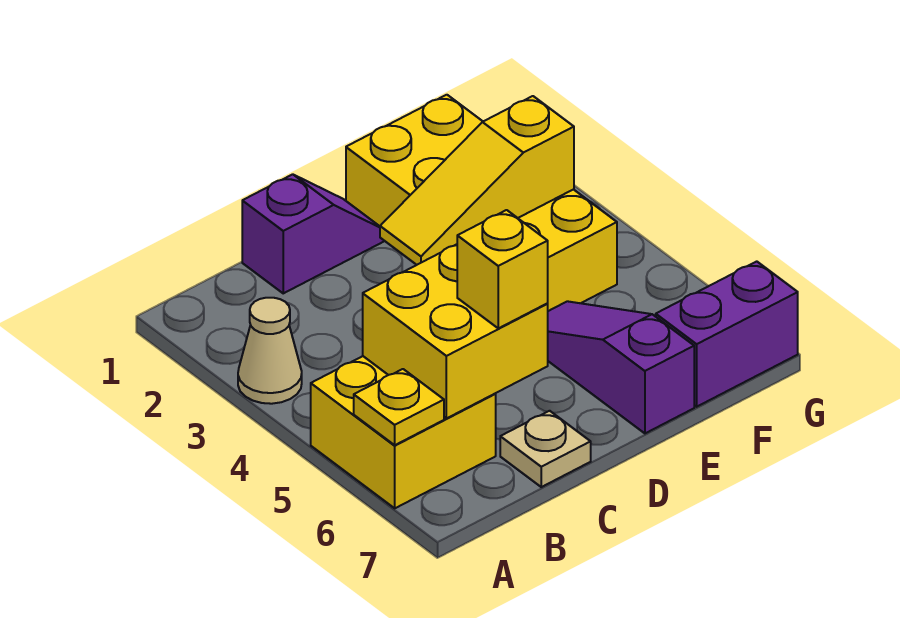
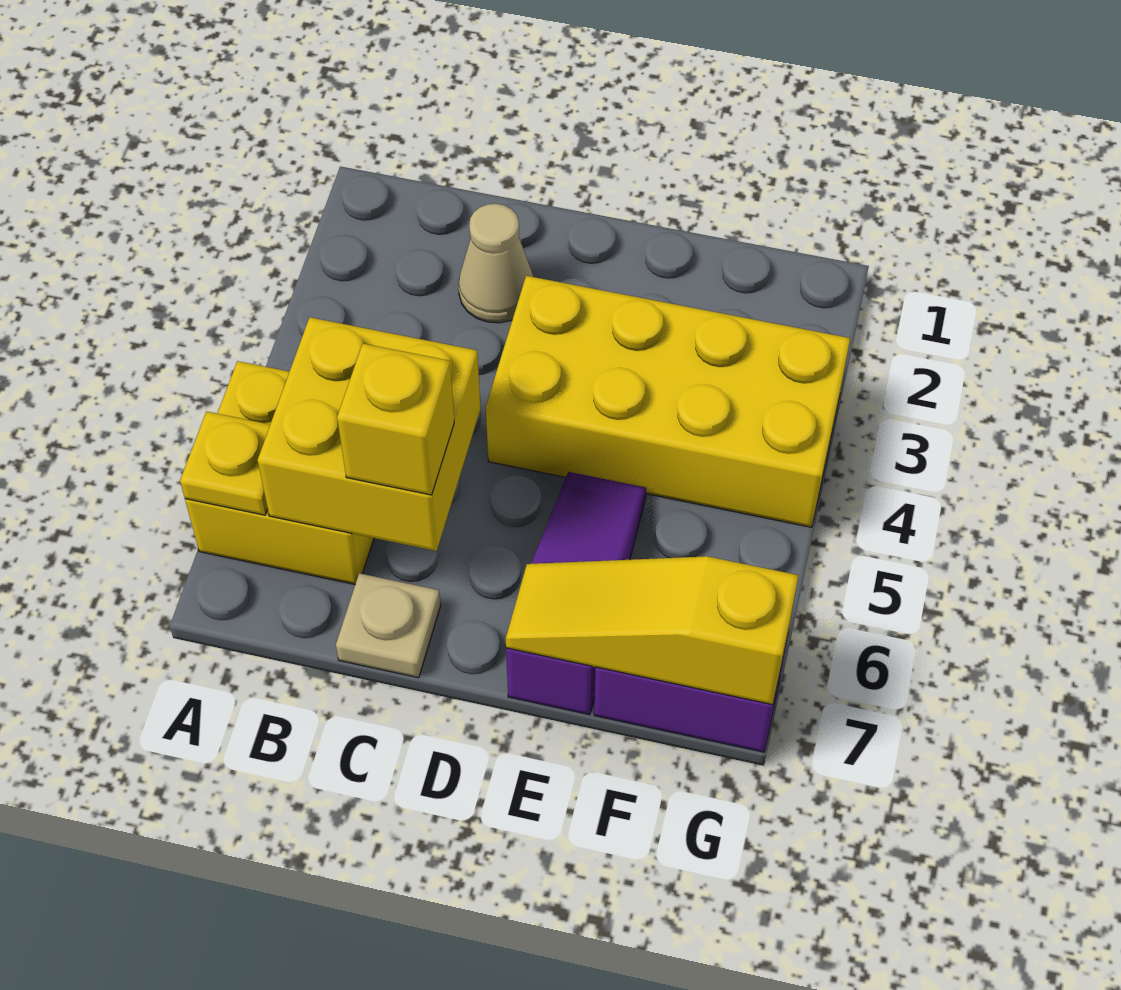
tan cone A3 level 1 -> tan cone C2 level 1
purple slope C1:D1 level 1 top C -> none
yellow slope D3:F3 level 2 top F -> yellow slope E7:G7 level 2 top G
yellow brick E1:F4 level 1 -> yellow brick D3:G4 level 1

